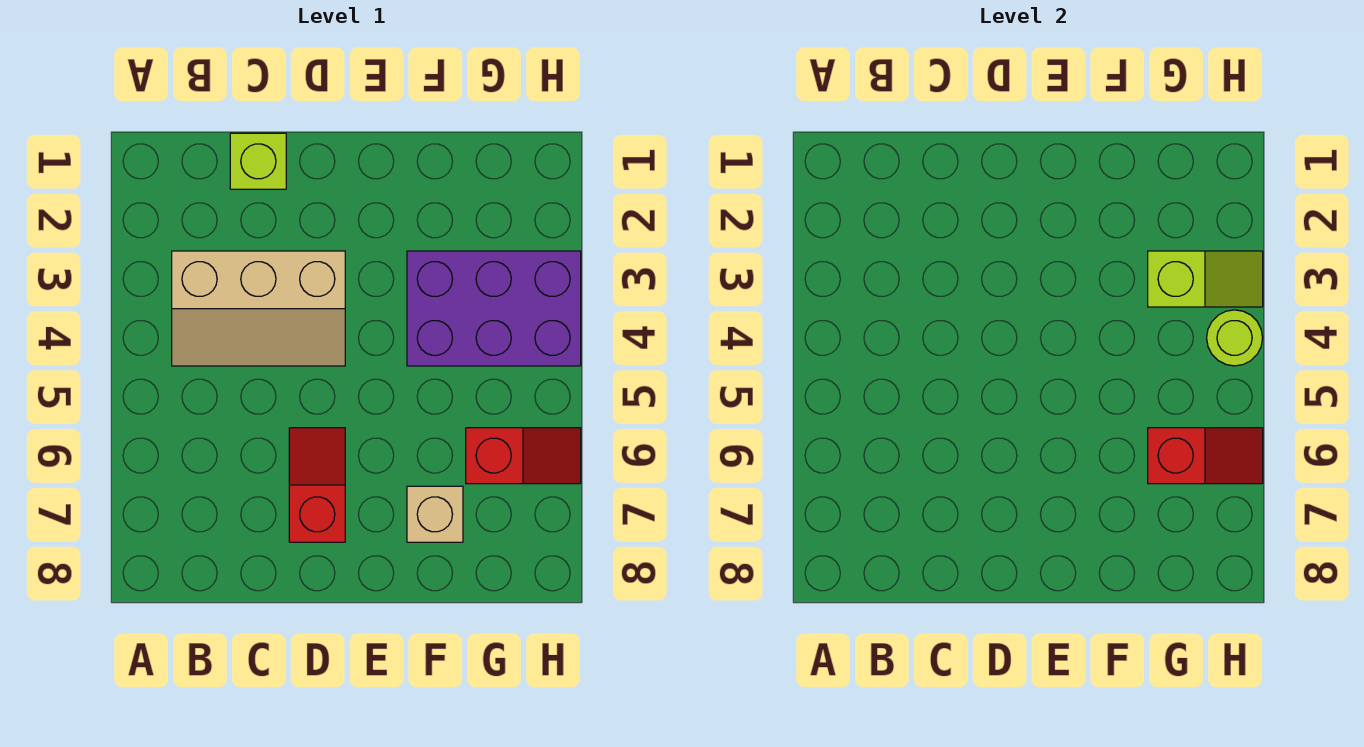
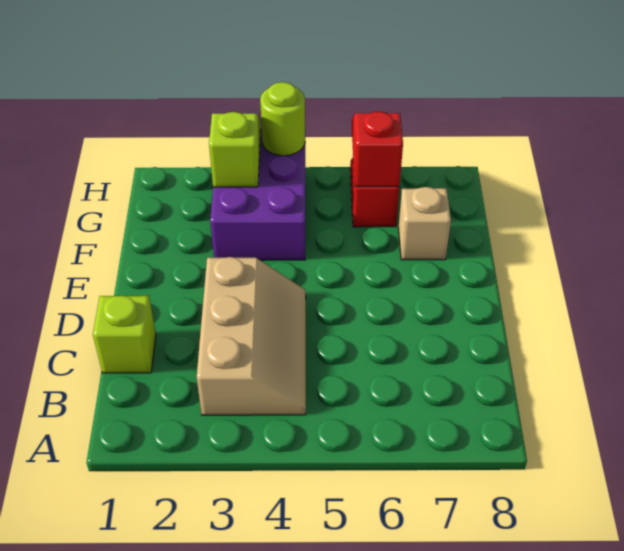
red slope D6:D7 level 1 top 7 -> none

